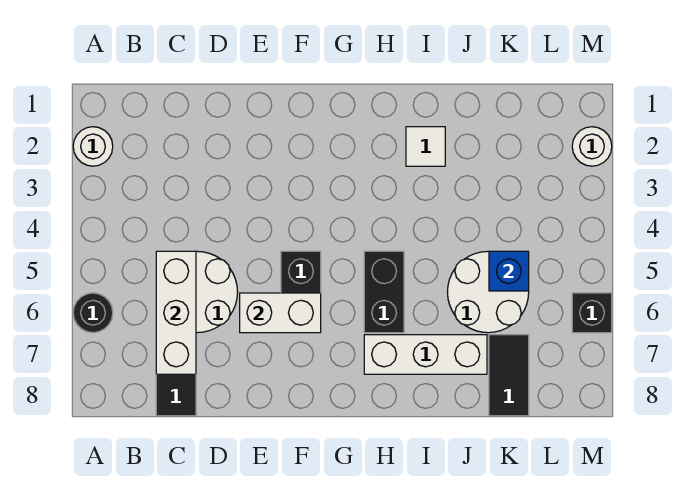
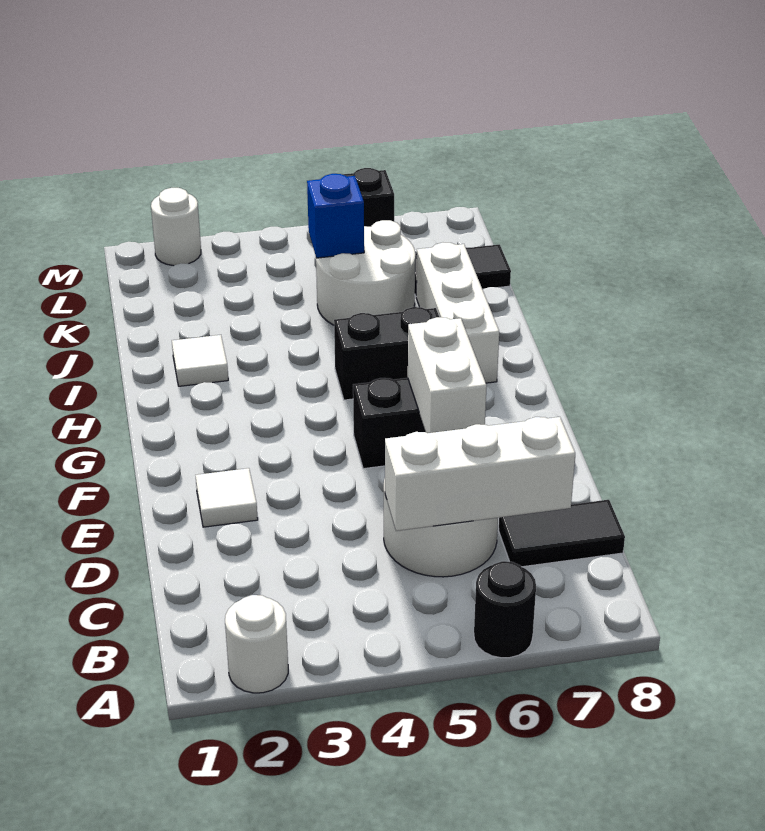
none -> white tile E2 level 1

